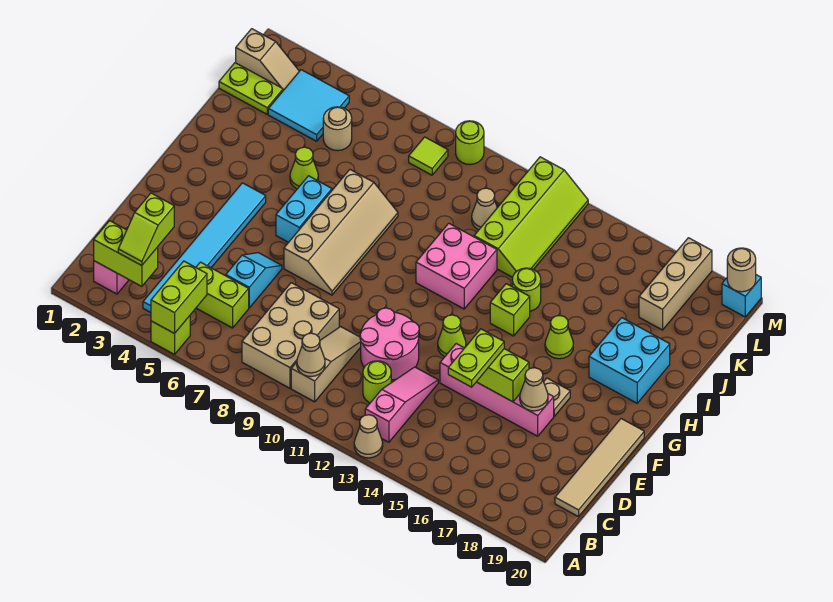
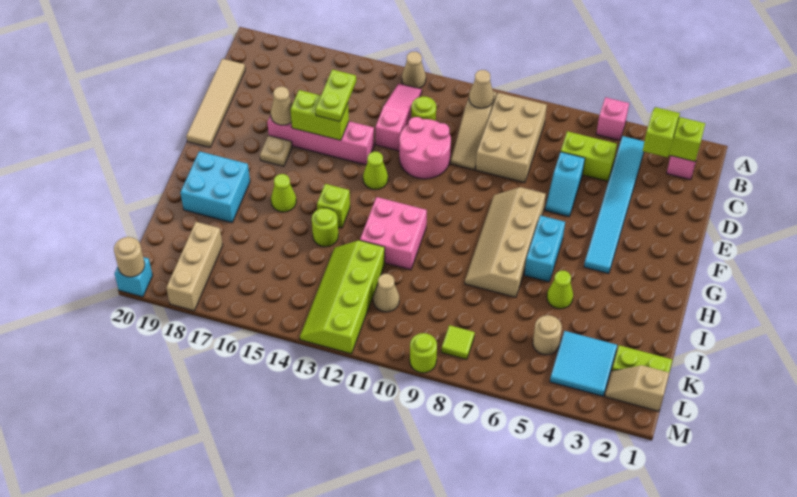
lime brick A5 level 1 -> pink brick A5 level 1
lime brick A5:B5 level 2 -> none
pink slope B13:D13 level 1 top B -> pink slope B13:D13 level 1 top D

